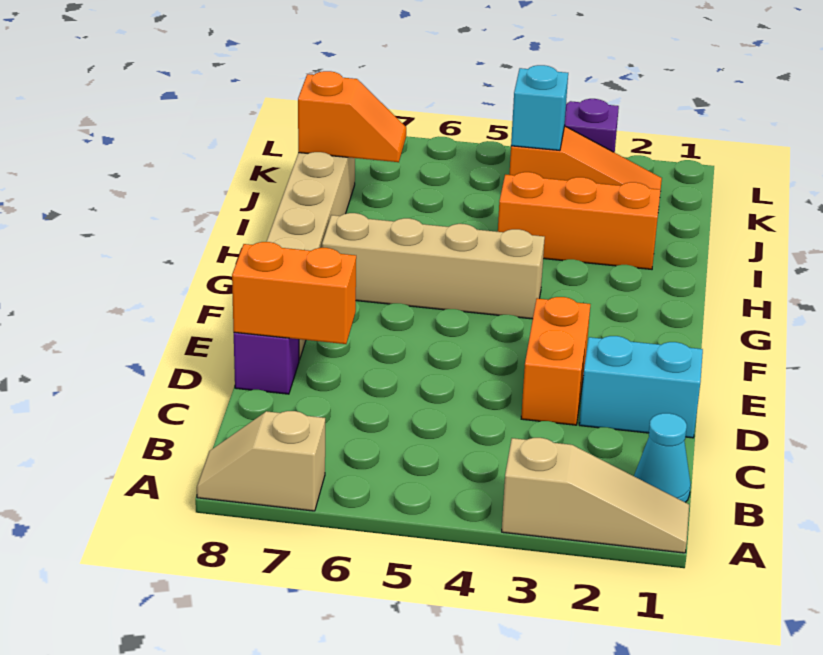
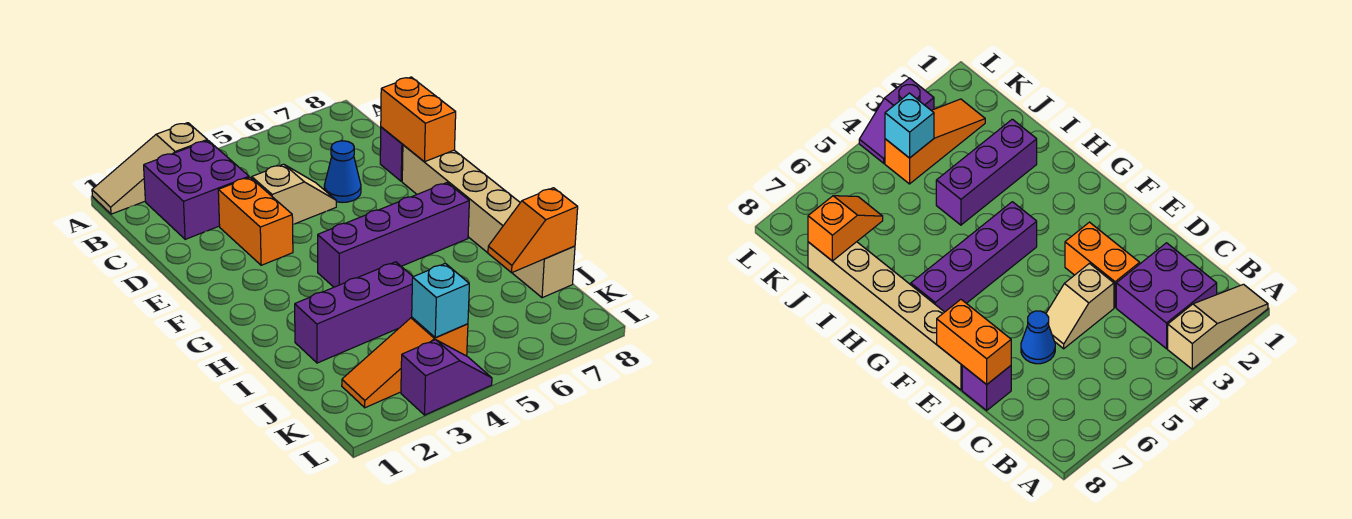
tan slope A7:A8 level 1 top 7 -> tan slope D4:D5 level 1 top 4
cyan cone B1 level 1 -> none
none -> purple brick B2:C3 level 1
cyan brick D1:D2 level 1 -> none
none -> blue cone D6 level 1
orange brick D7:D8 level 2 -> orange brick D8:E8 level 2
tan brick G4:G7 level 1 -> purple brick G4:G7 level 1
orange brick I2:I4 level 1 -> purple brick I2:I4 level 1

